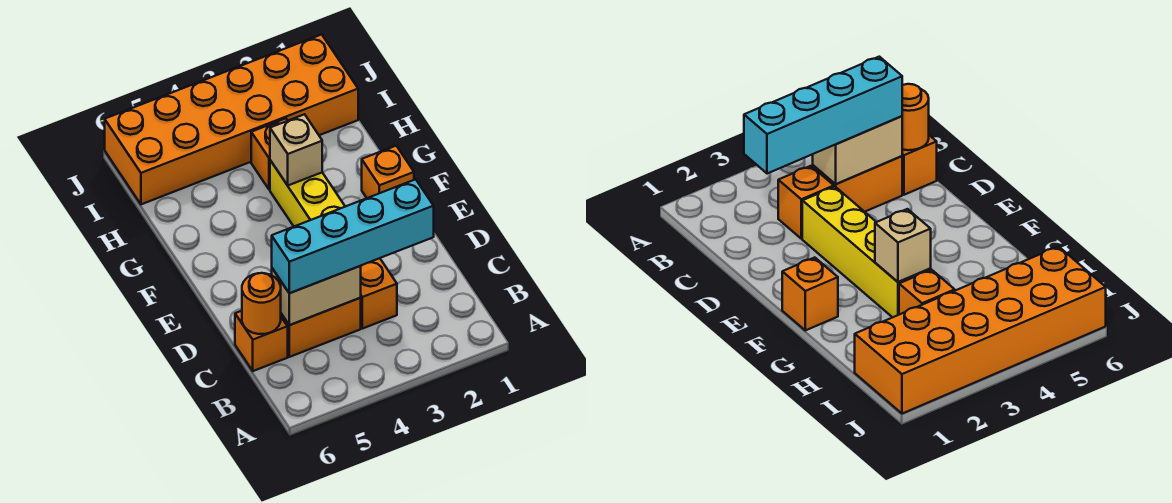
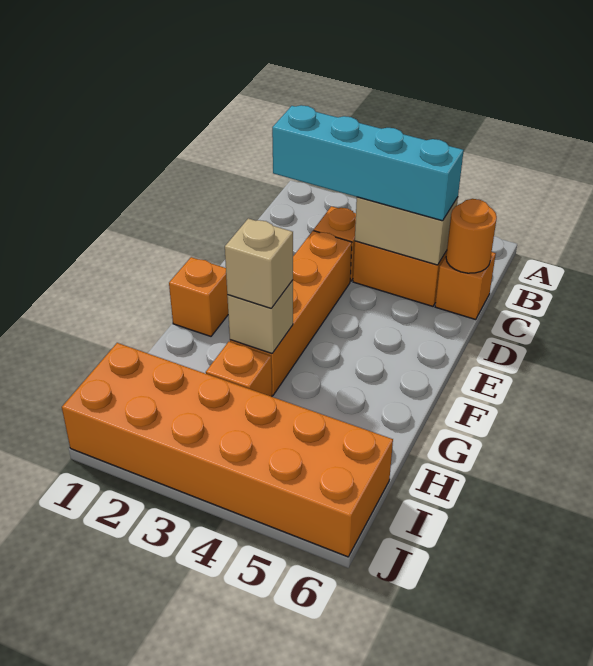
yellow brick D3:G3 level 1 -> orange brick D3:G3 level 1
none -> tan brick G3 level 3

